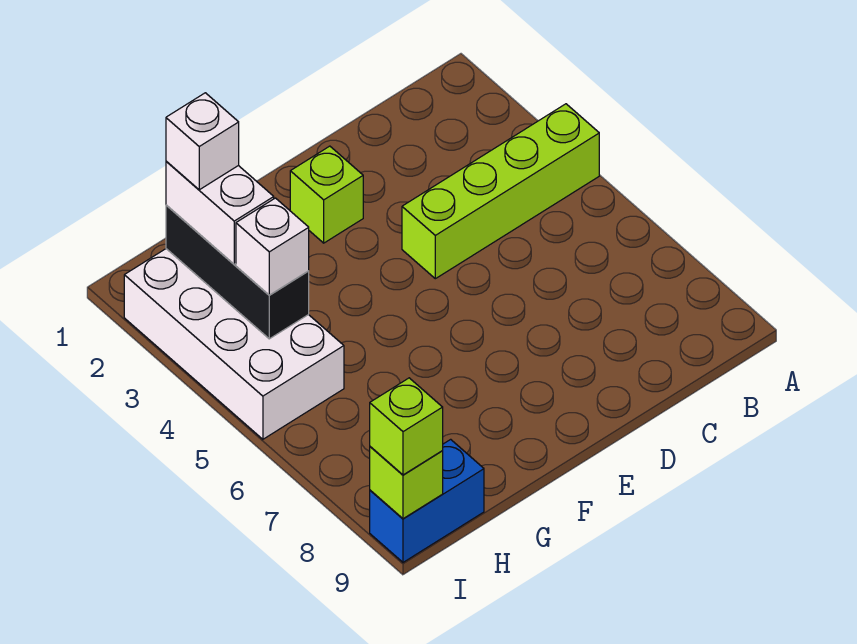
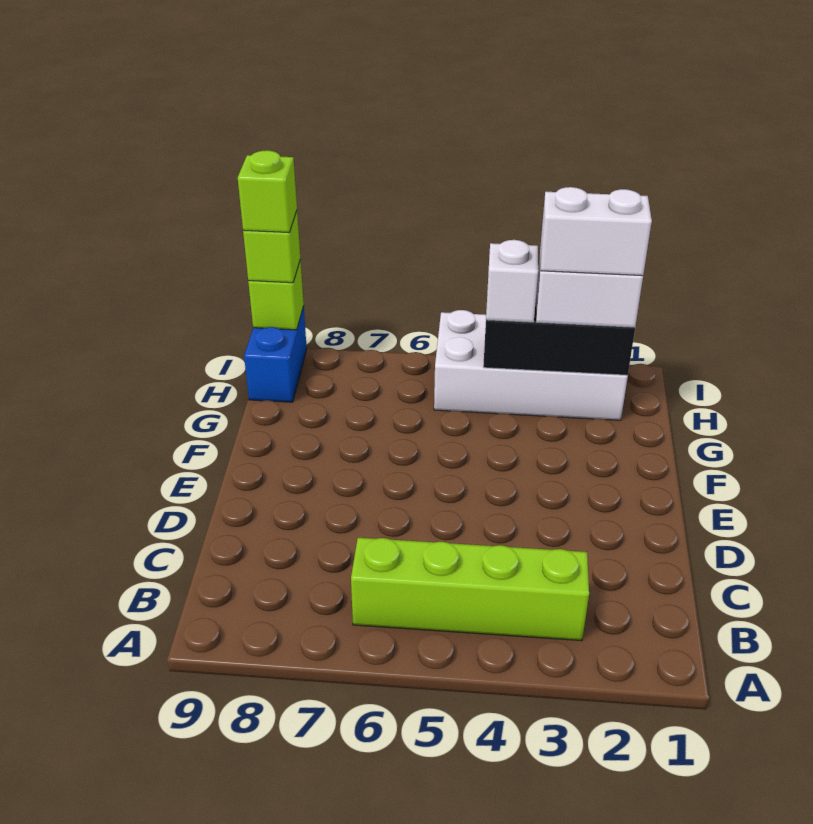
lime brick A4:D4 level 1 -> lime brick B3:B6 level 1
lime brick E2 level 1 -> lime brick I9 level 4
white brick H2 level 4 -> white brick H2:H3 level 4

